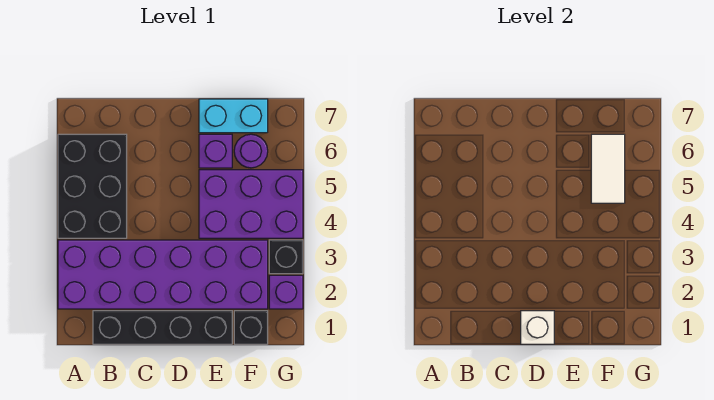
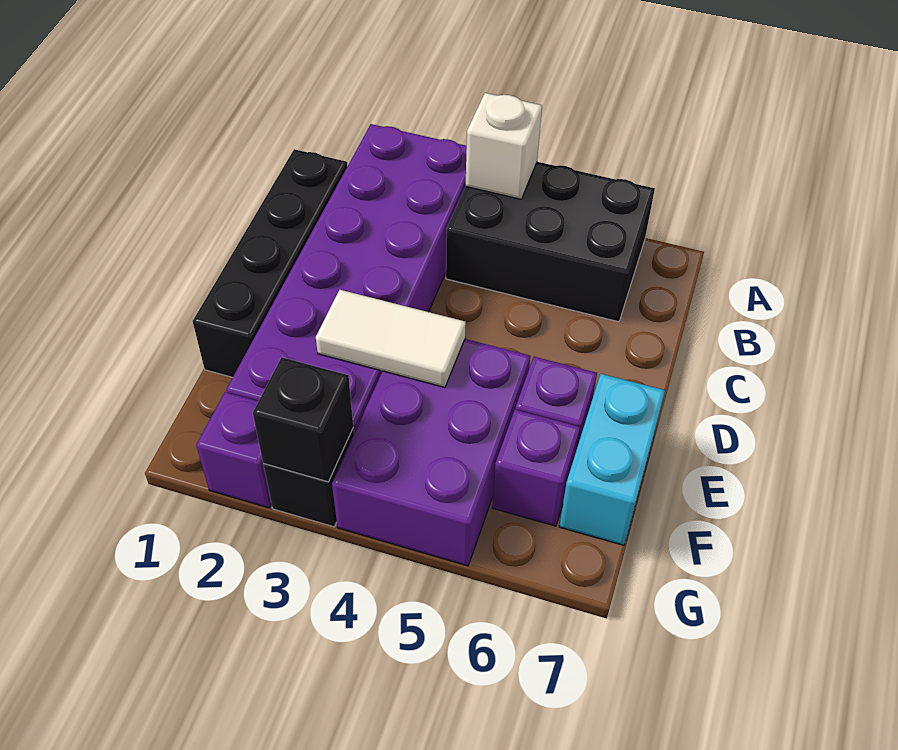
white brick D1 level 2 -> white brick A4 level 2
black brick F1 level 1 -> black brick G3 level 2
white tile F5:F6 level 2 -> white tile E3:E4 level 2
purple round brick F6 level 1 -> purple brick F6 level 1

